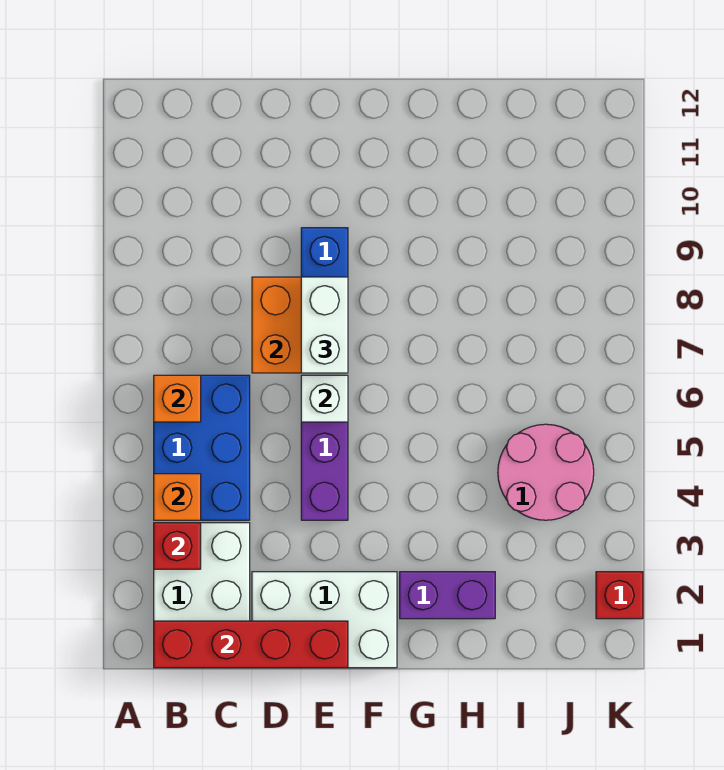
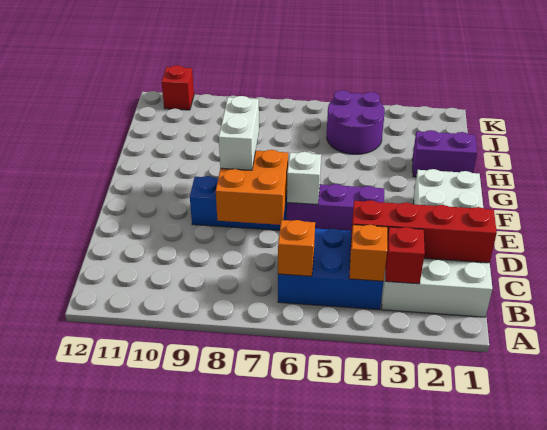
red brick B1:E1 level 2 -> red brick C1:C4 level 2
white brick E7:E8 level 3 -> white brick E8:F8 level 3
purple brick G2:H2 level 1 -> purple brick H1:H2 level 1
pink round brick I4:J5 level 1 -> purple round brick I4:J5 level 1
red brick K2 level 1 -> red brick K11 level 1

